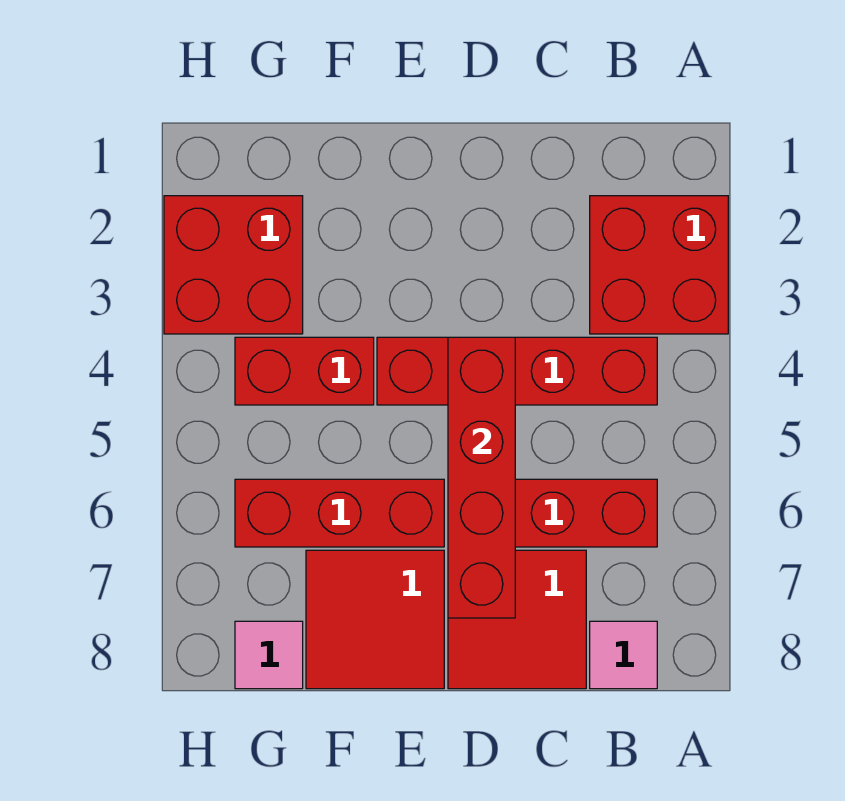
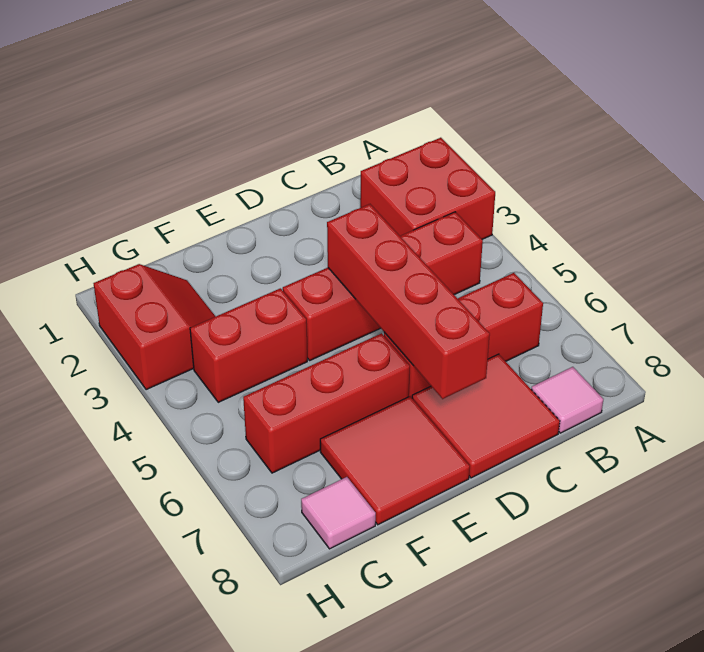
red brick G2:H3 level 1 -> red slope G2:H3 level 1 top H

